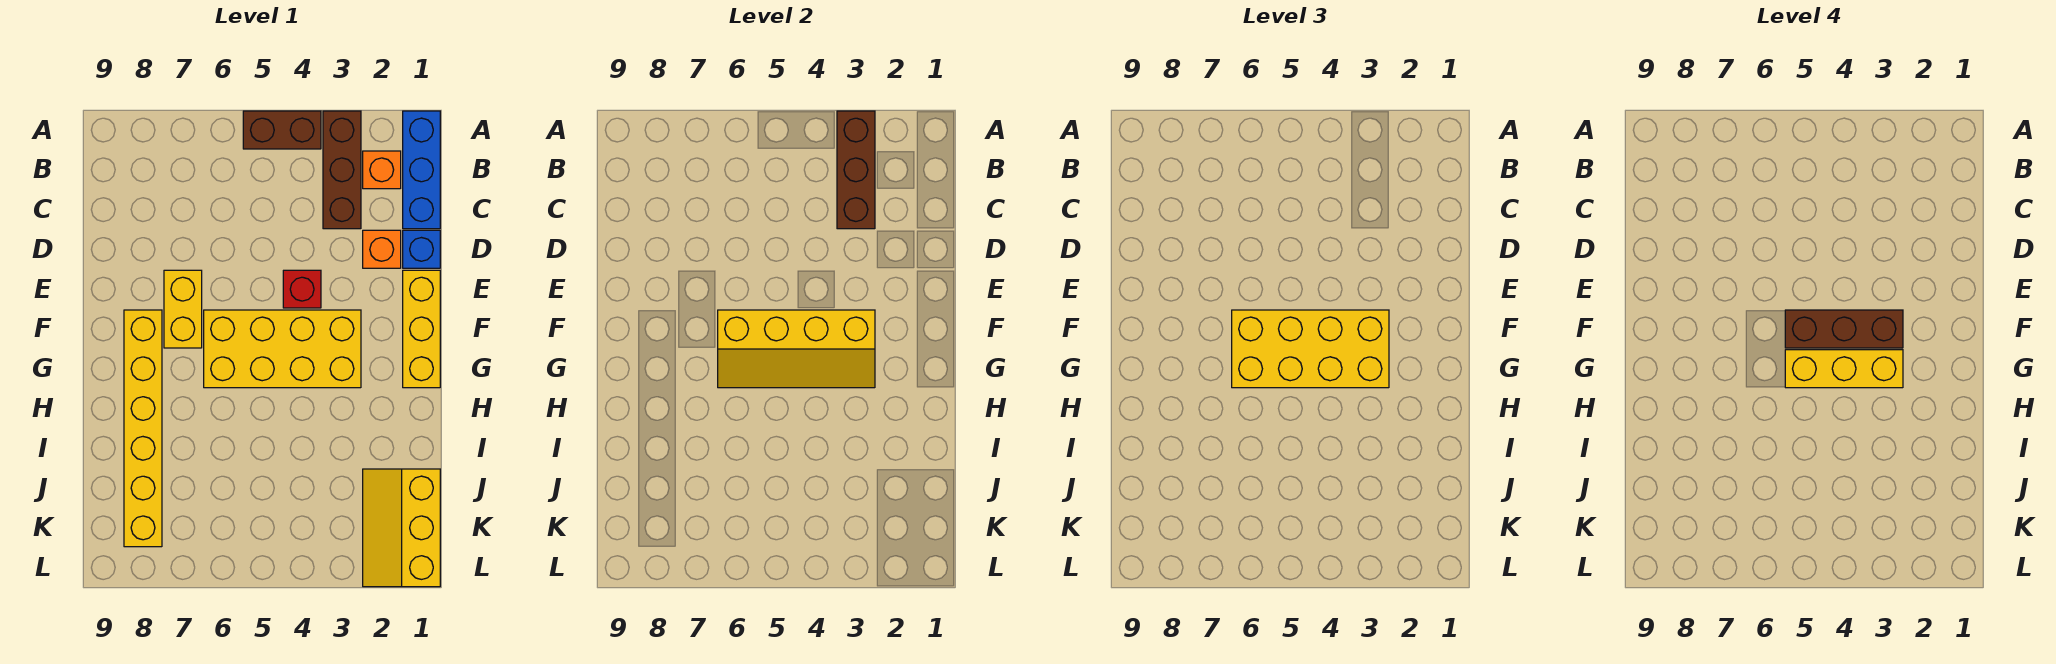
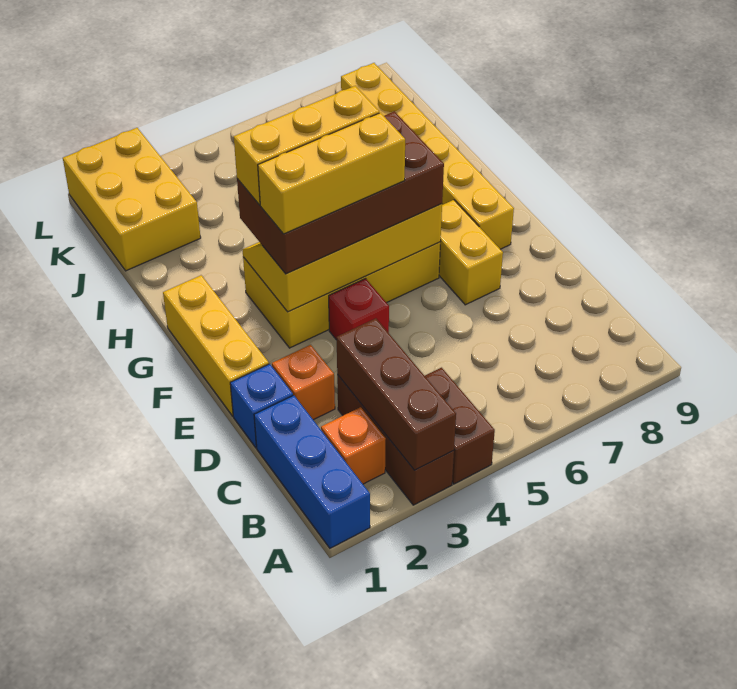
brown brick A4:A5 level 1 -> brown brick A4:B4 level 1
yellow brick F3:G6 level 3 -> brown brick F3:G6 level 3
brown brick F3:F5 level 4 -> yellow brick F3:F5 level 4
yellow slope J1:L2 level 1 top 1 -> yellow brick J1:L2 level 1

